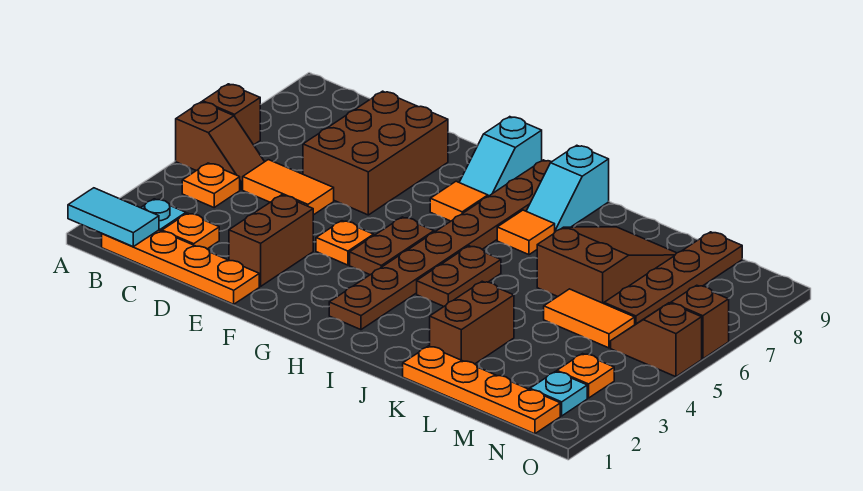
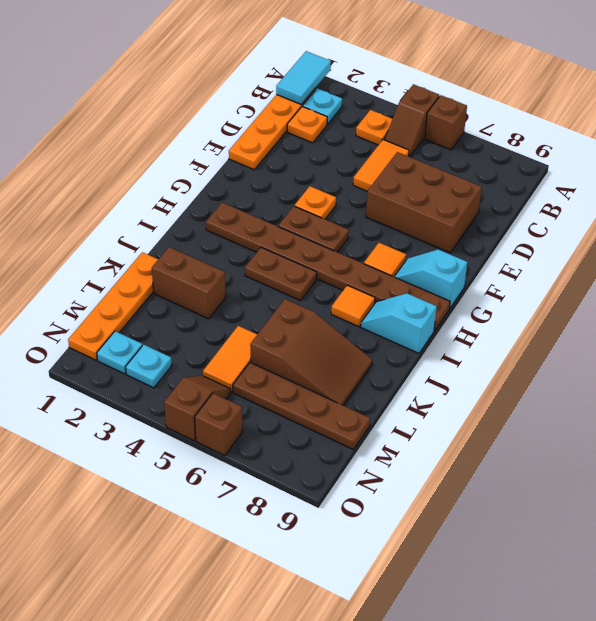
brown brick E2:E3 level 1 -> none
orange plate N3 level 1 -> cyan plate N3 level 1

